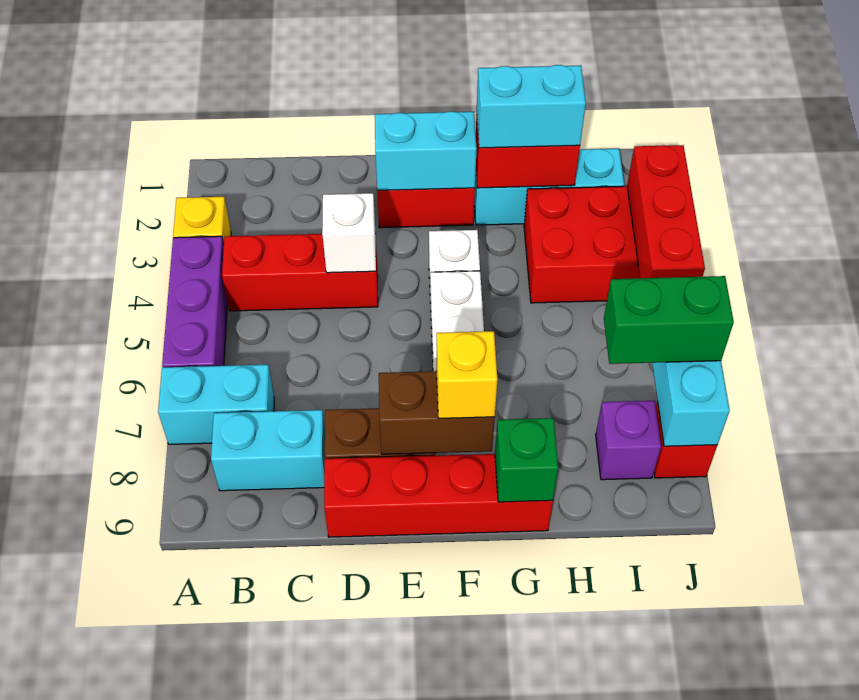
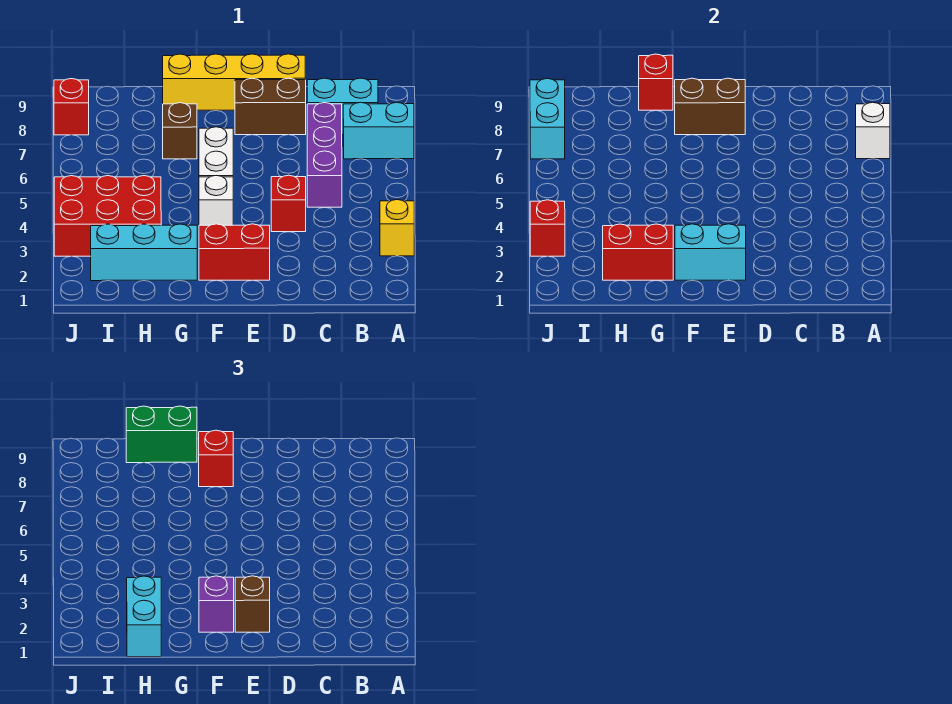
purple brick A4:A6 level 1 -> purple brick C5:C7 level 1
red brick B4:D4 level 1 -> red brick D4 level 1
white brick D4 level 2 -> white brick A7 level 2
red brick D9:G9 level 1 -> yellow brick D9:G9 level 1
none -> brown brick E2 level 3
yellow brick F8 level 3 -> red brick F8 level 3
cyan brick G2:H2 level 3 -> cyan brick H1:H2 level 3
none -> brown brick G7 level 1
green brick G9 level 2 -> red brick G9 level 2
green brick I7:J7 level 3 -> green brick G9:H9 level 3
purple brick I8 level 1 -> purple brick F2 level 3
red brick J3:J5 level 2 -> red brick J3 level 2

